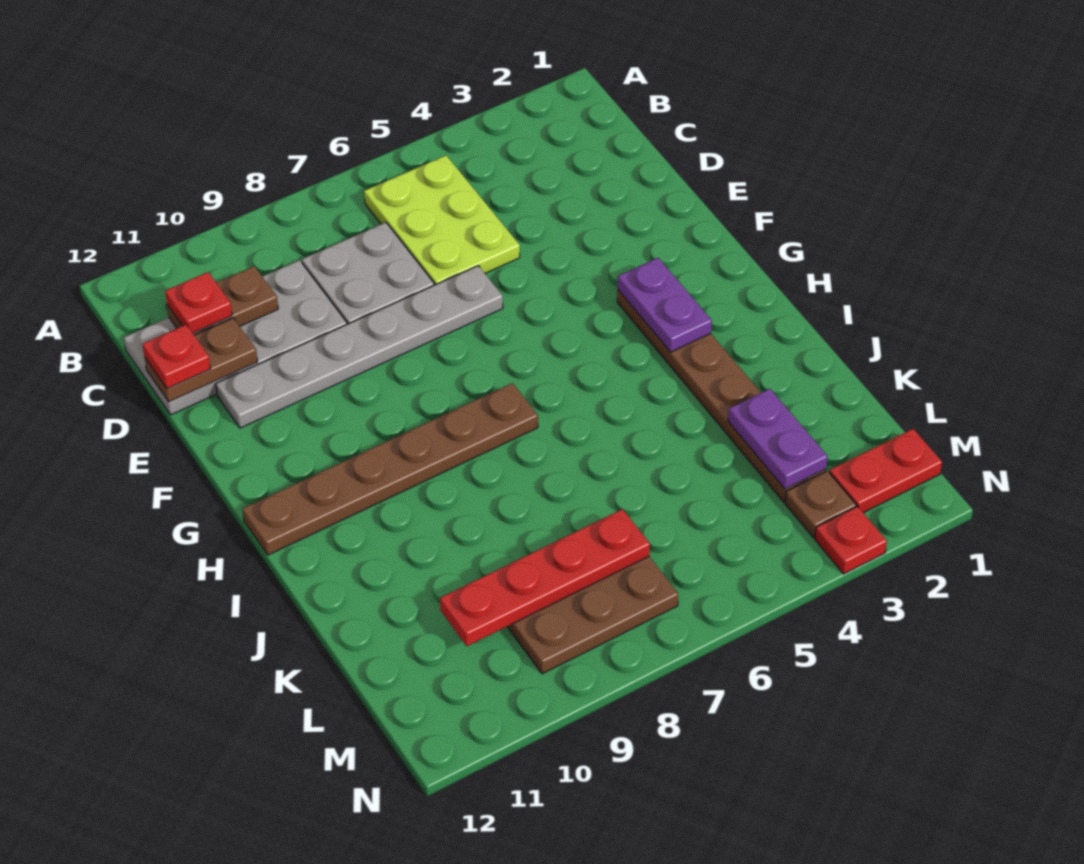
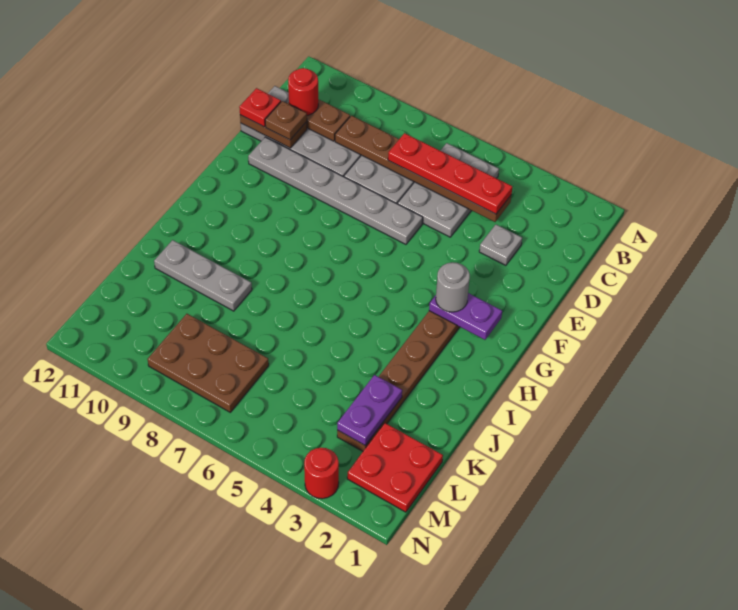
lime plate B5:D6 level 1 -> grey plate B5:D6 level 1
red plate C11 level 3 -> red round brick C11 level 3
none -> grey plate D3 level 1
purple plate G3:H3 level 2 -> purple plate G2:G3 level 2
none -> grey round brick G3 level 3
brown plate H7:H12 level 1 -> brown plate C4:C9 level 2
none -> grey plate J9:J11 level 1
red plate L7:L10 level 2 -> red plate C4:C7 level 3
red plate M1:M2 level 1 -> red plate L1:M2 level 1
brown plate M3 level 1 -> brown plate D11 level 3
red plate N3 level 1 -> red round brick N3 level 1

